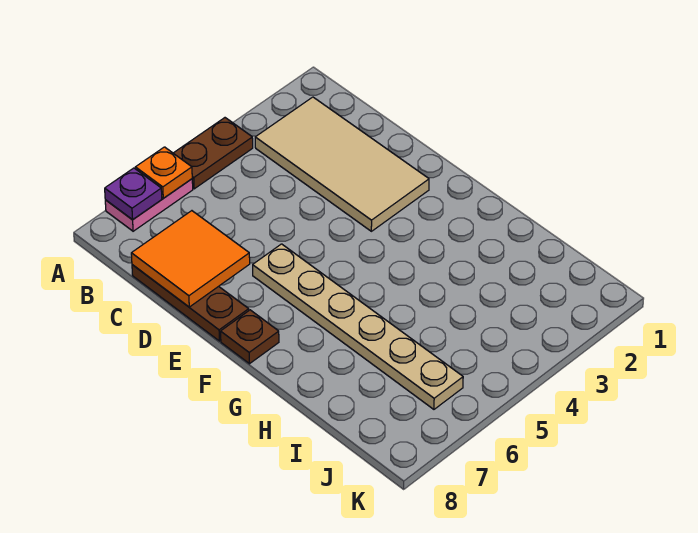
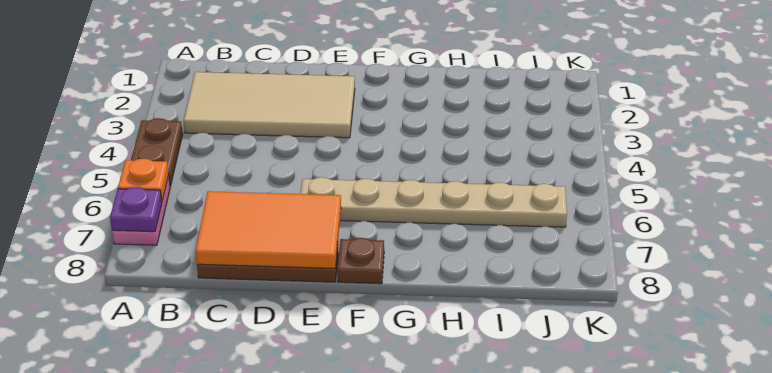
orange tile C7:D8 level 2 -> orange tile C7:E8 level 2

